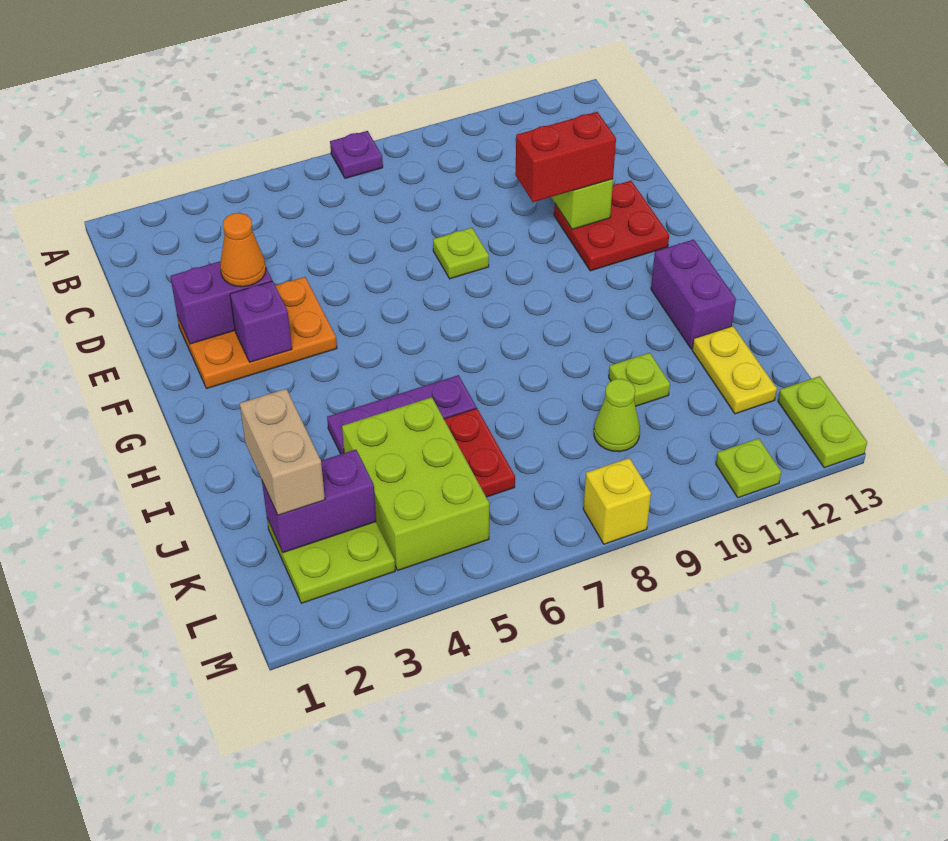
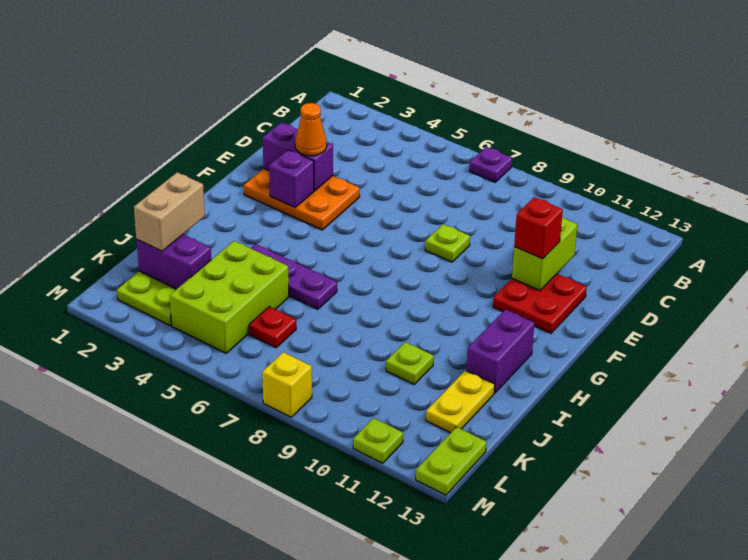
red brick E10:E11 level 3 -> red brick E11 level 3
red plate J6:K6 level 1 -> red plate K6 level 1
lime cone K9 level 1 -> none

